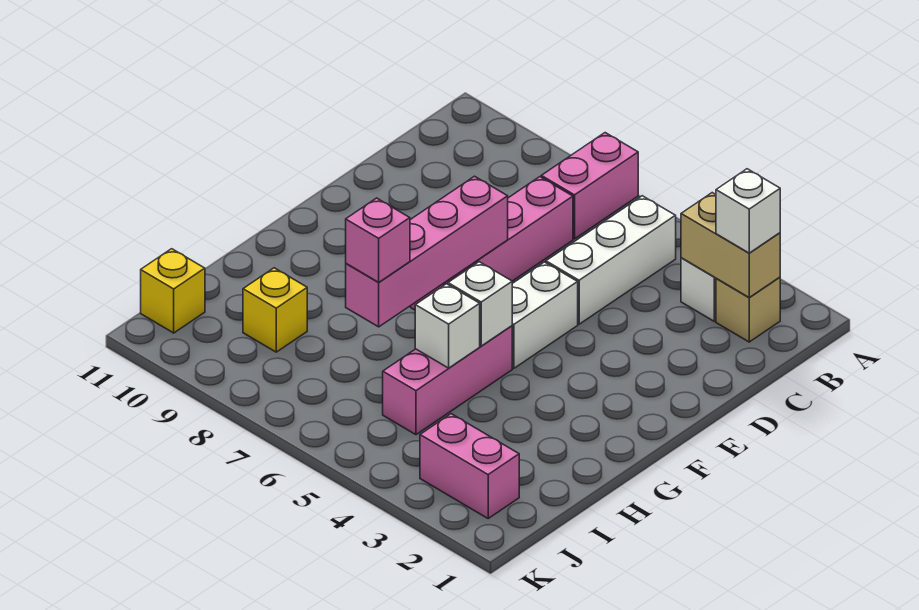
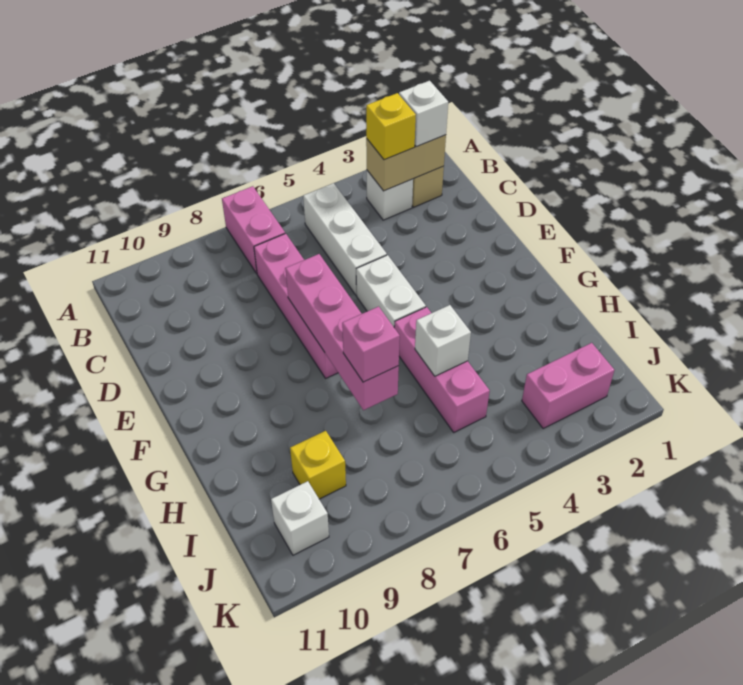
white brick G5 level 2 -> white brick J10 level 1
yellow brick J11 level 1 -> yellow brick B3 level 3

